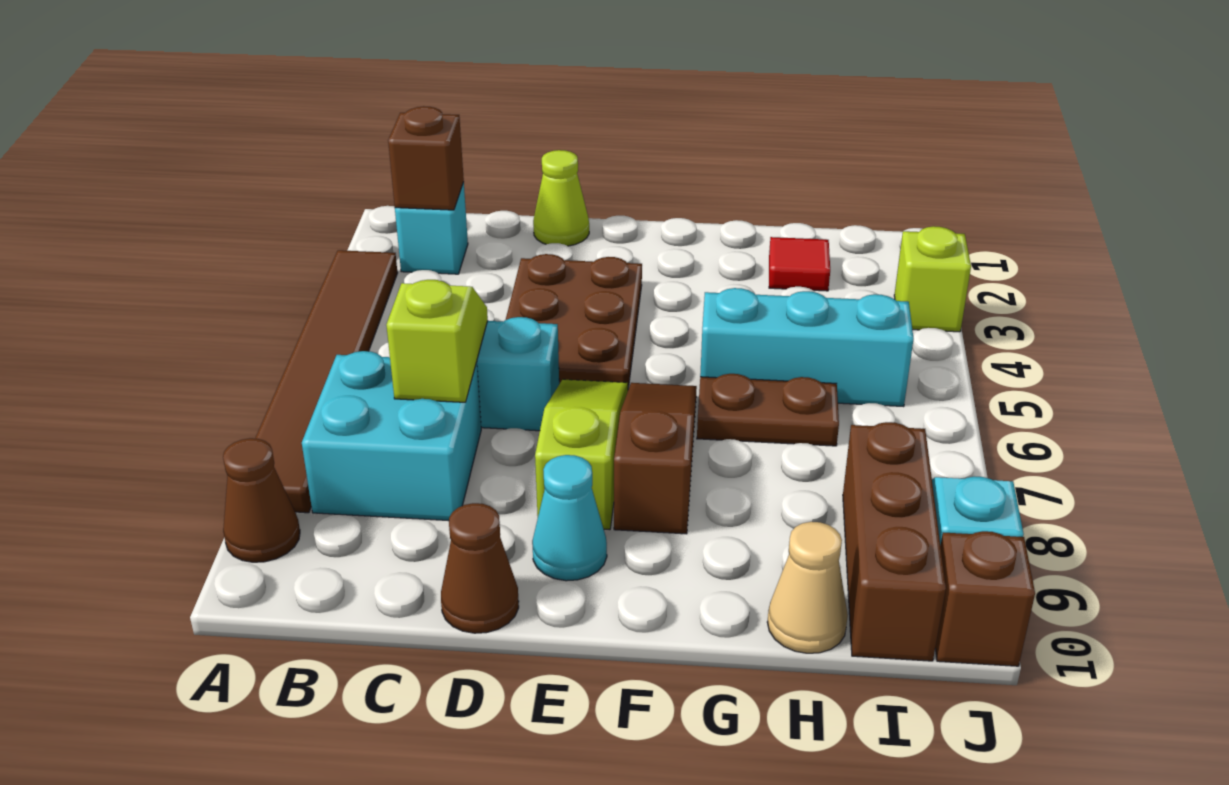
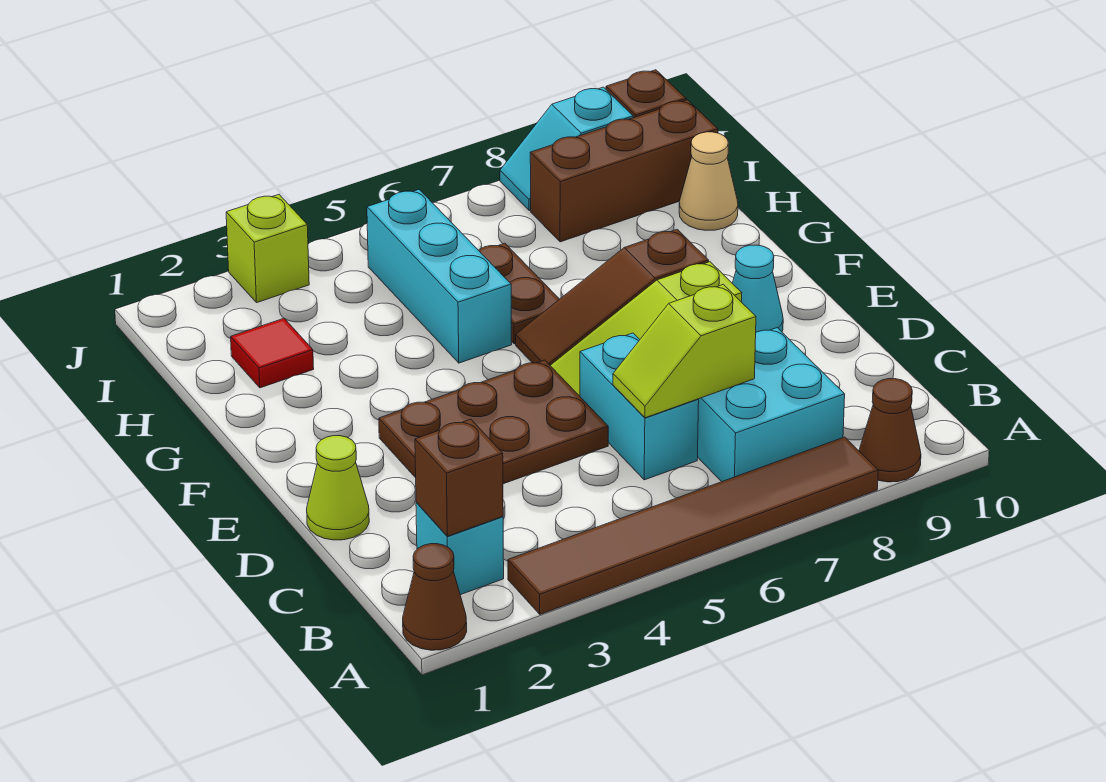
brown cone D10 level 1 -> brown cone A1 level 1

